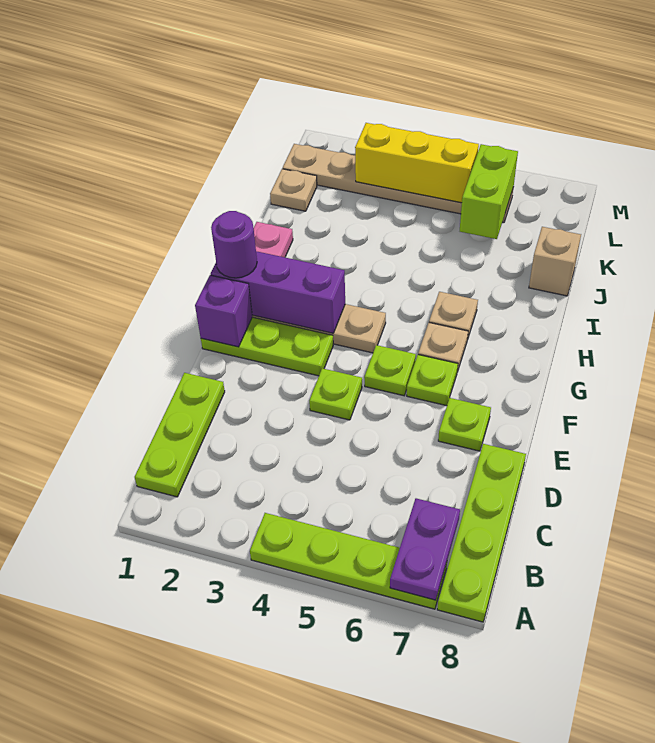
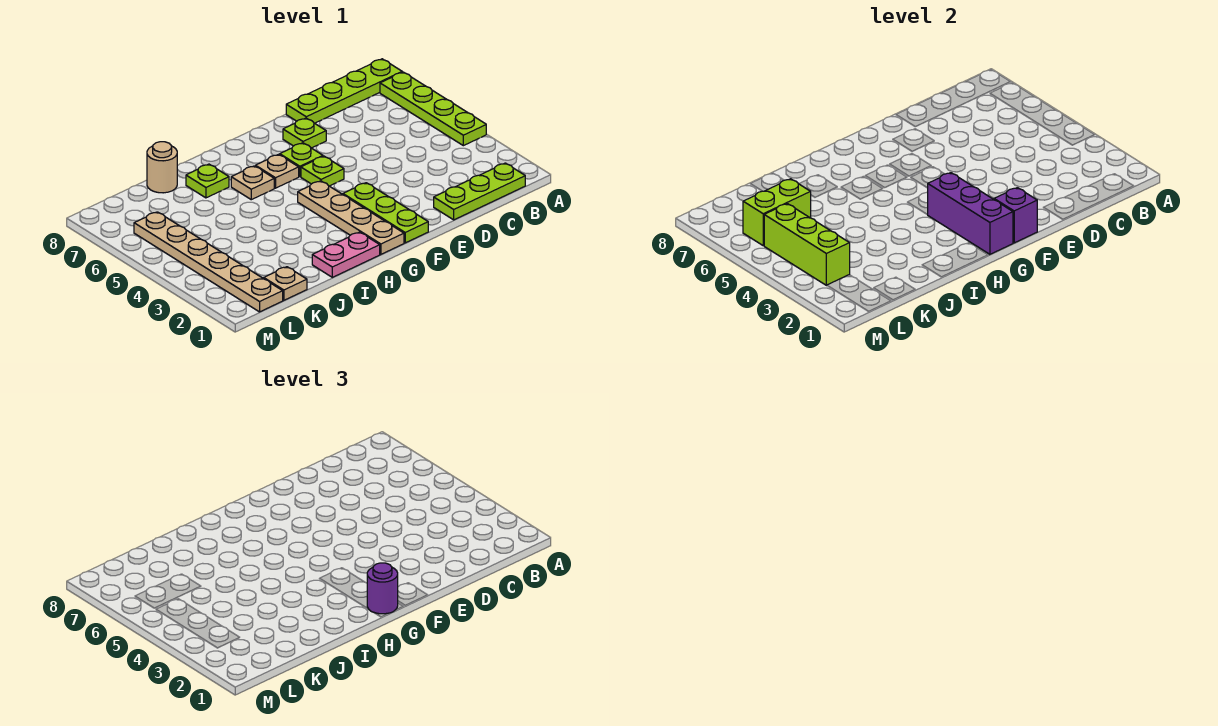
purple plate A7:B7 level 2 -> none
lime plate E4 level 1 -> lime plate I7 level 1
tan brick J8 level 1 -> tan round brick J8 level 1
yellow brick L3:L5 level 2 -> lime brick L3:L5 level 2

